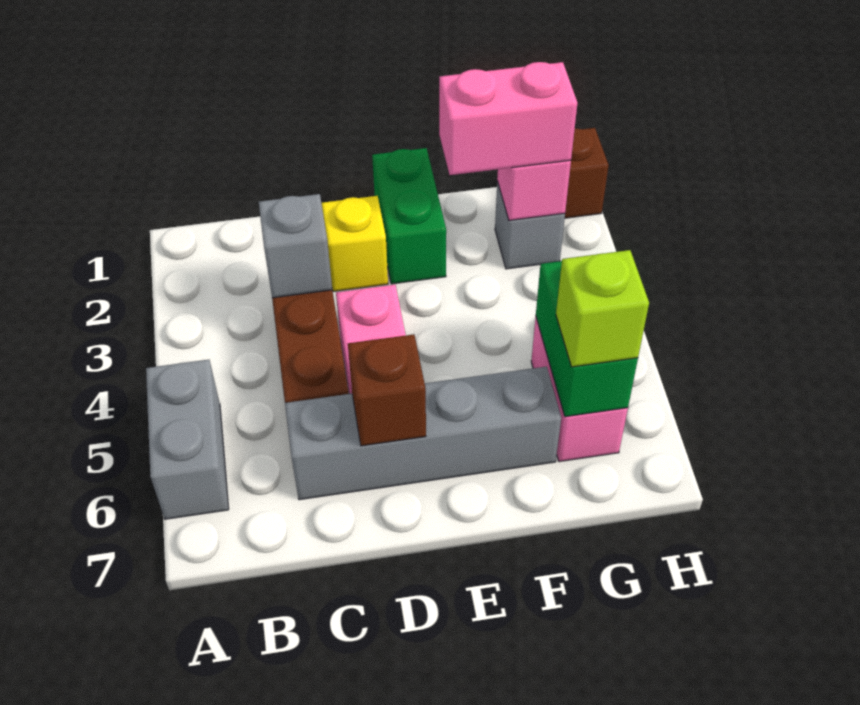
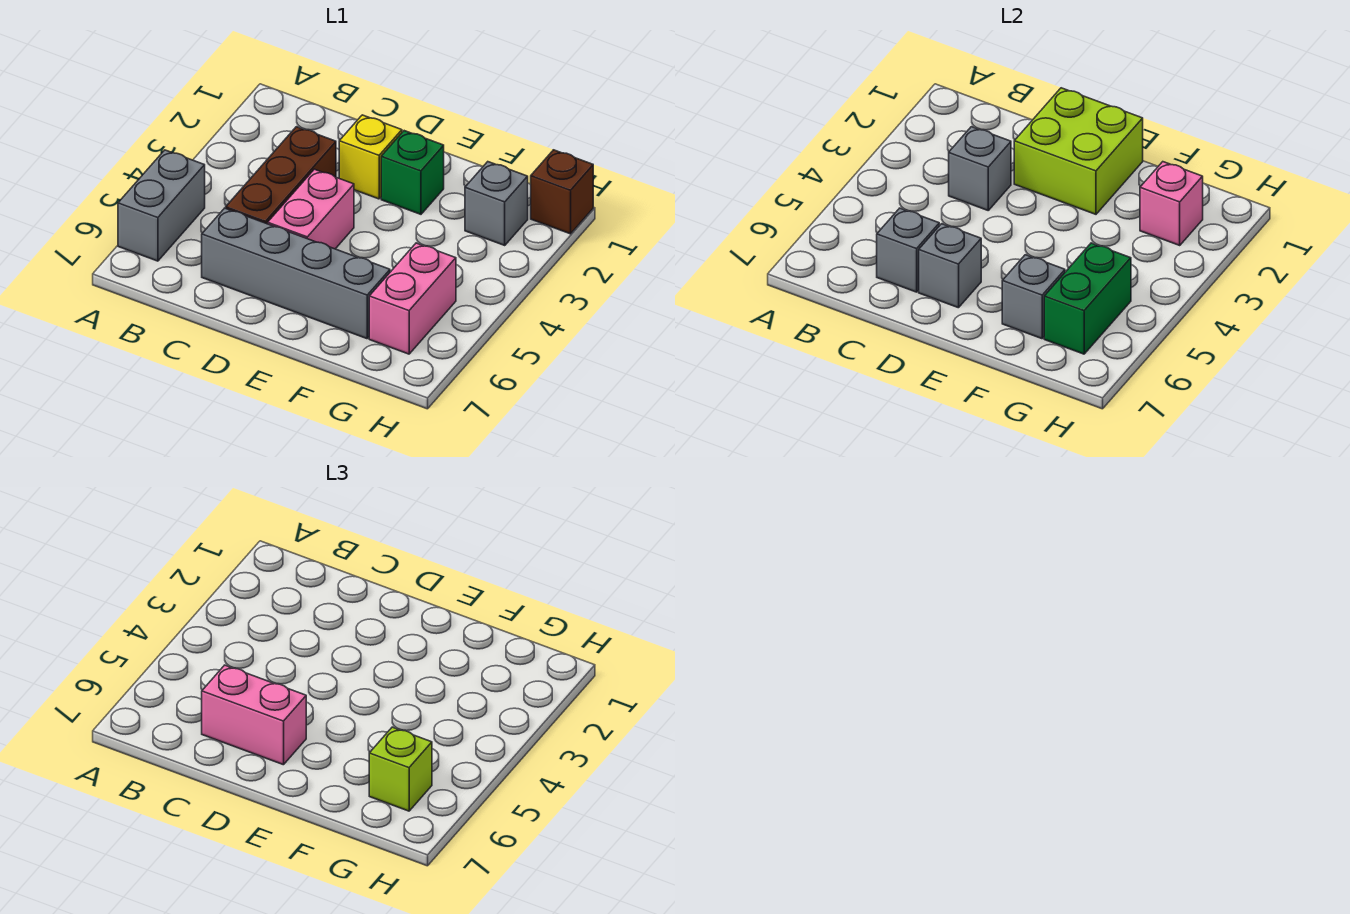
none -> grey brick C6 level 2
none -> lime brick D1:E2 level 2
brown brick D6 level 2 -> grey brick D6 level 2
green brick E1:E2 level 1 -> green brick E2 level 1
pink brick F2:G2 level 3 -> pink brick C6:D6 level 3
none -> grey brick F6 level 2

